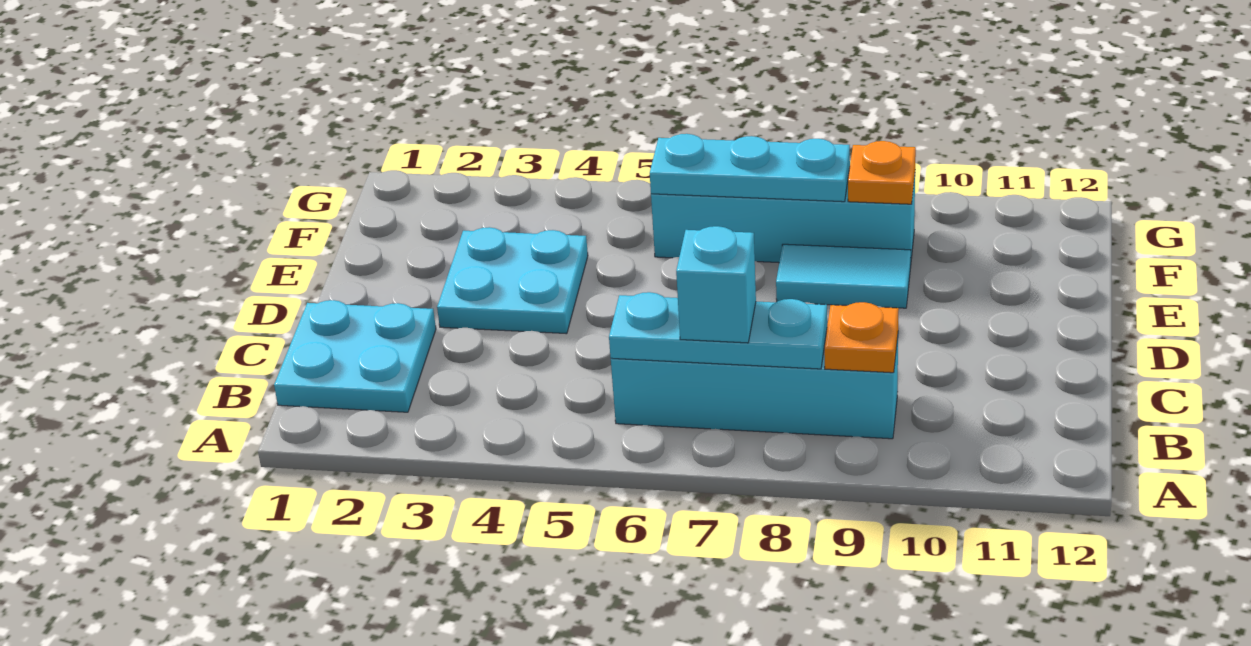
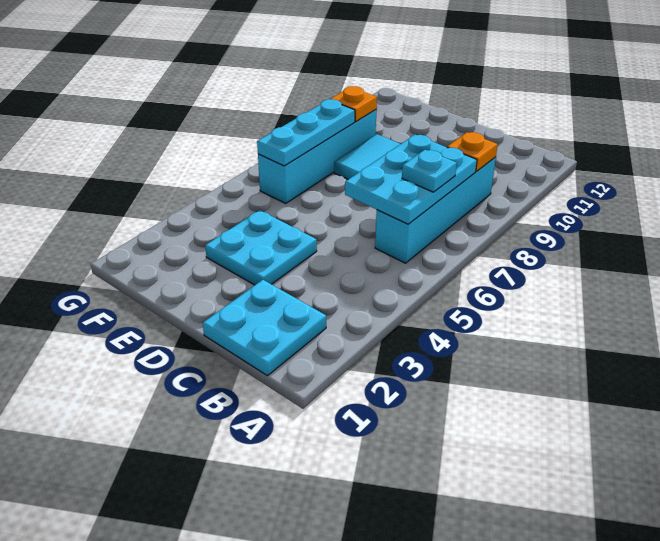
cyan plate B6:B8 level 2 -> cyan plate B6:C8 level 2
cyan brick B7 level 3 -> cyan plate B7 level 3

